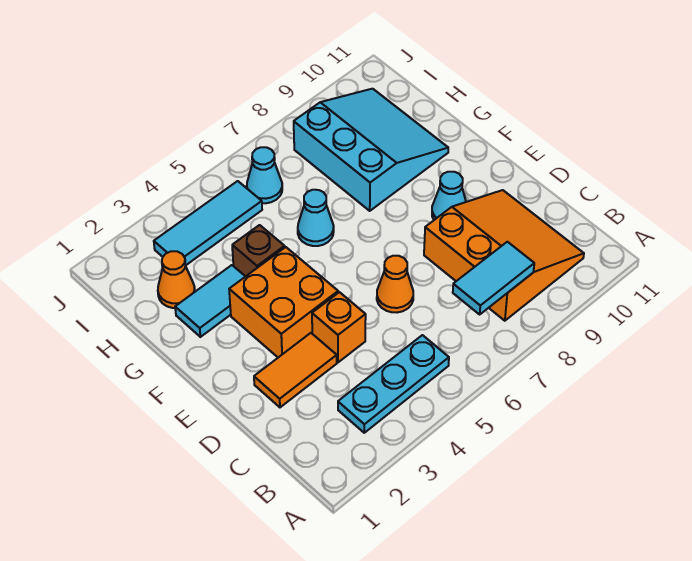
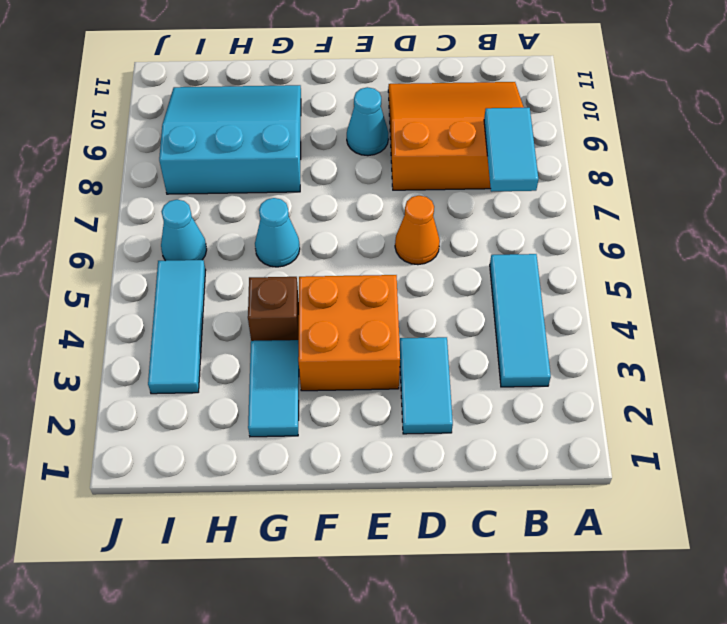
cyan plate B3:B5 level 1 -> cyan tile B3:B5 level 1
orange tile D2:D3 level 1 -> cyan tile D2:D3 level 1
orange brick D4 level 1 -> none
orange cone H2 level 1 -> none

